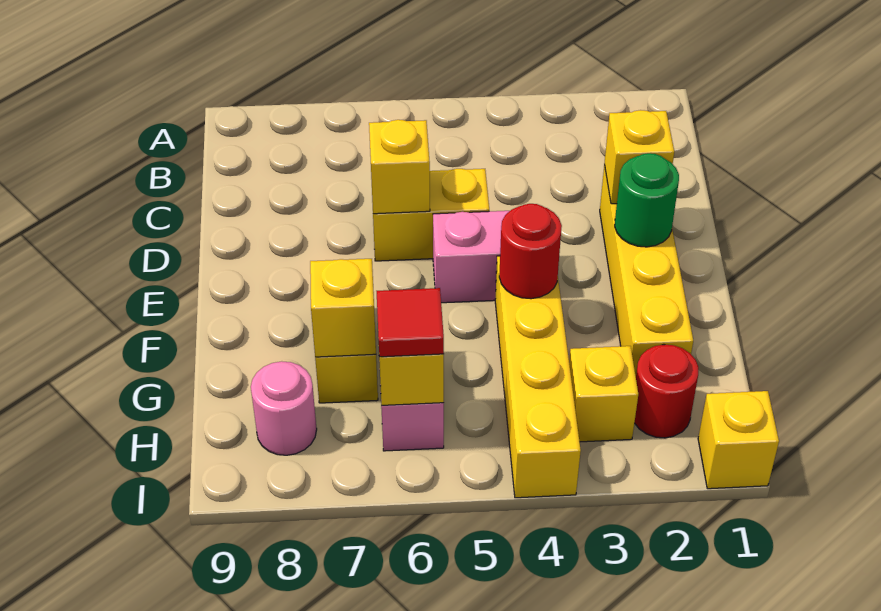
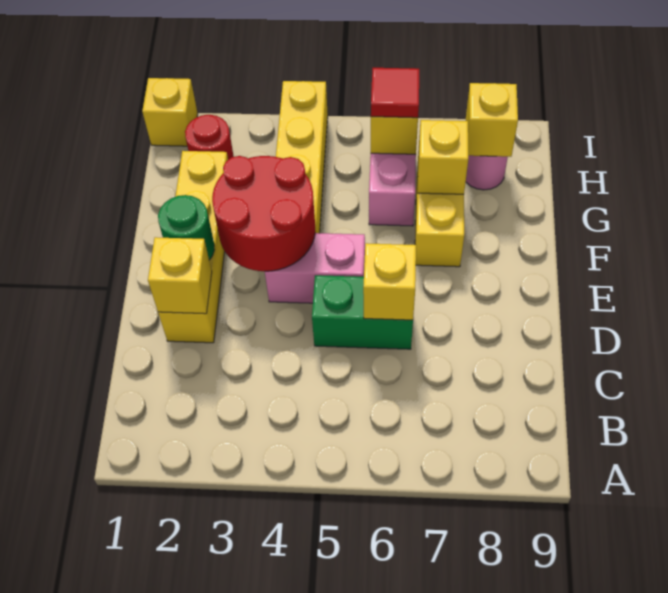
yellow brick D5:D6 level 1 -> green brick D5:D6 level 1
red round brick F4 level 2 -> red round brick E3:F4 level 2
yellow brick H3 level 1 -> yellow brick H8 level 2

